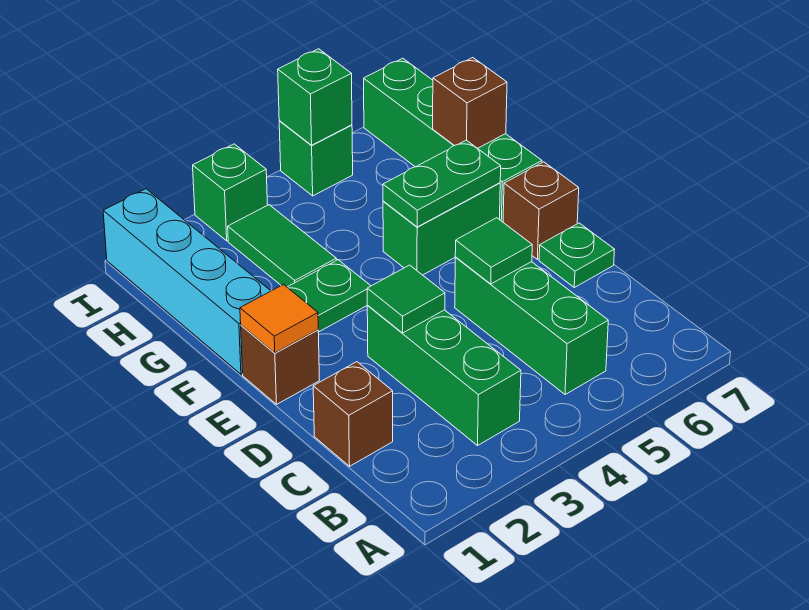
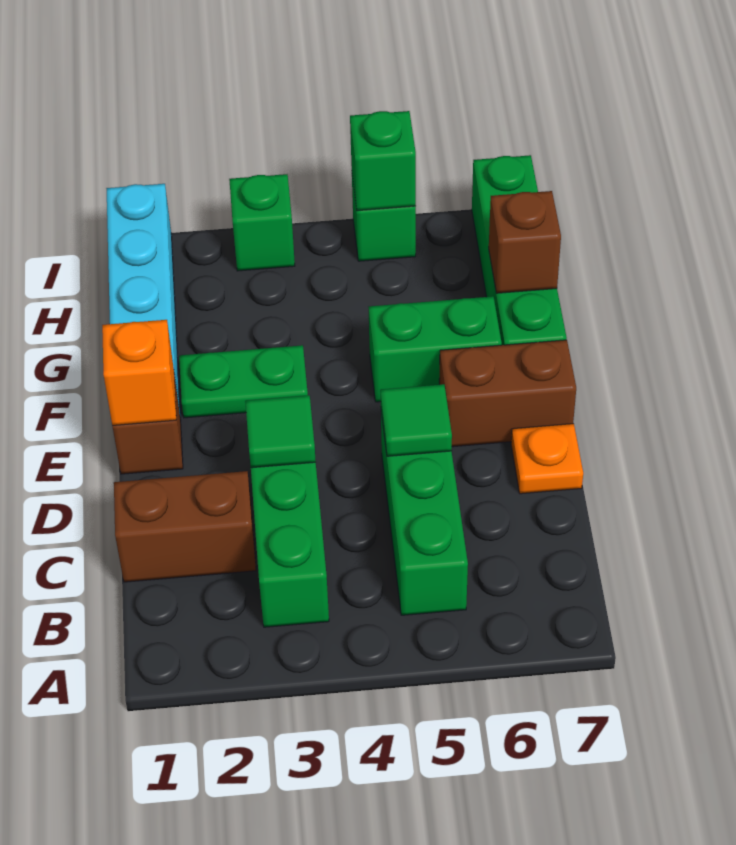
brown brick C1 level 1 -> brown brick C1:C2 level 1
green plate D7 level 1 -> orange plate D7 level 1
orange tile E1 level 2 -> orange brick E1 level 2
brown brick E7 level 1 -> brown brick E6:E7 level 1
green plate F5:F6 level 2 -> none
green tile G3:H3 level 1 -> none

